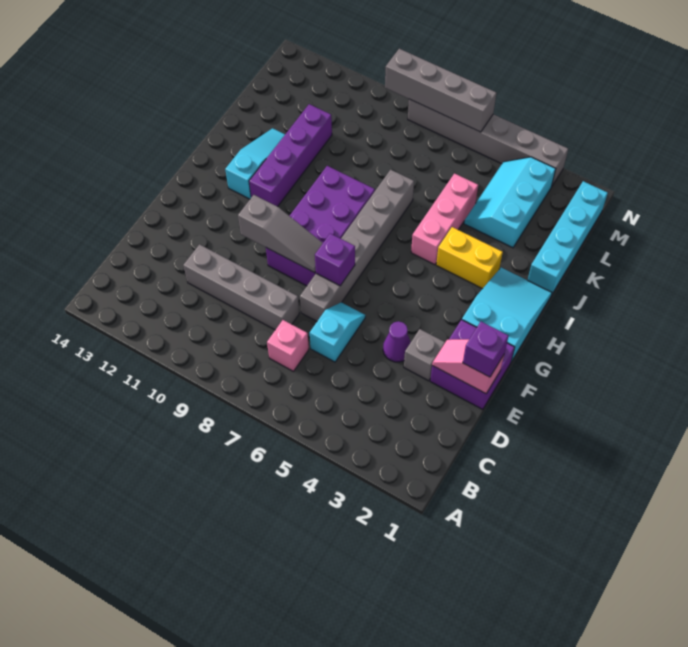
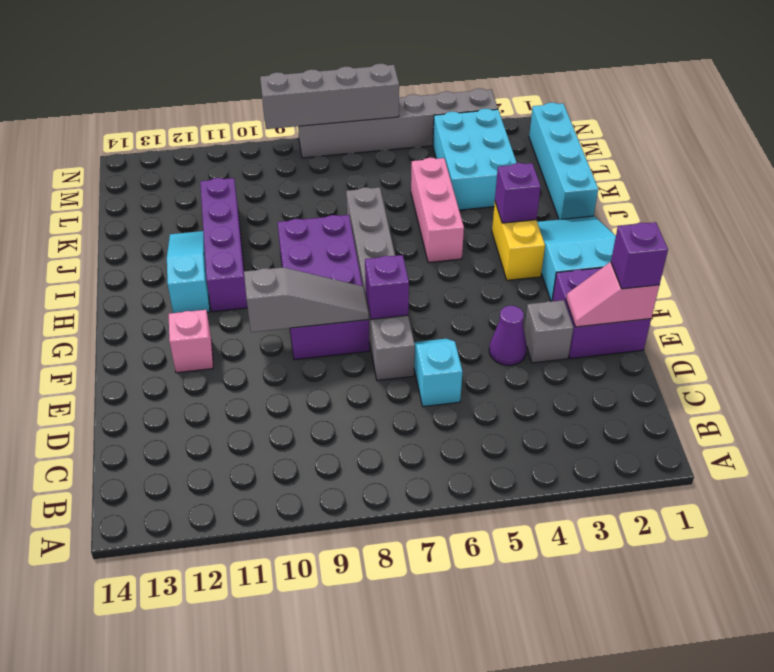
pink brick C7 level 1 -> pink brick F12 level 1
grey brick D8:D11 level 1 -> none
yellow brick I3:I4 level 1 -> yellow brick H3:I3 level 1
none -> purple brick I3 level 2
cyan slope K3:M4 level 1 top 3 -> cyan brick K3:M4 level 1

